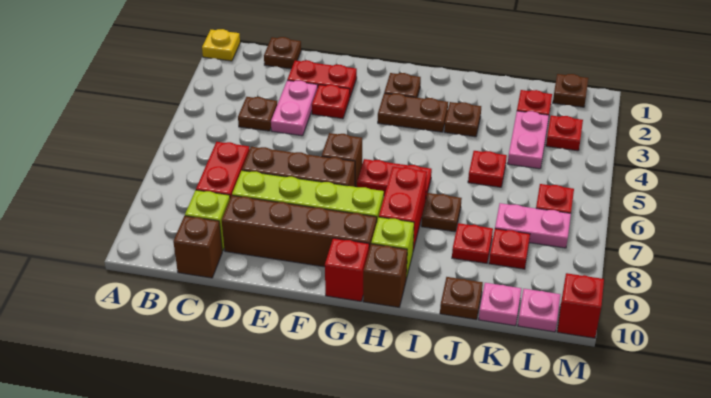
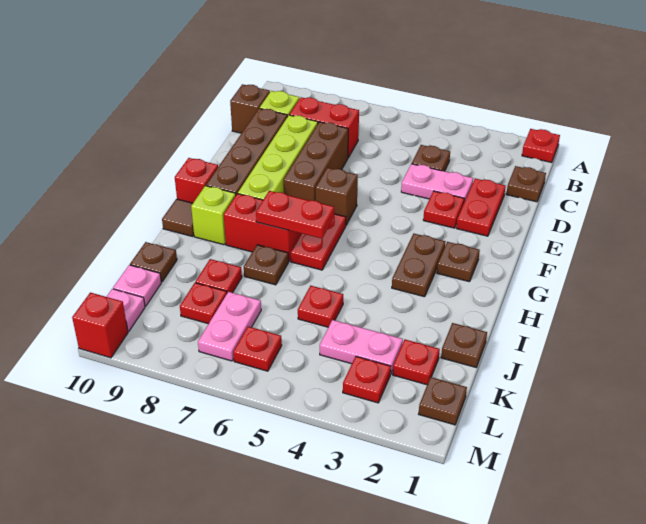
yellow plate A1 level 1 -> red plate A1 level 1
none -> red plate H6:H7 level 2
brown brick H10 level 1 -> brown tile H10 level 1
brown plate I3 level 1 -> brown plate J1 level 1

